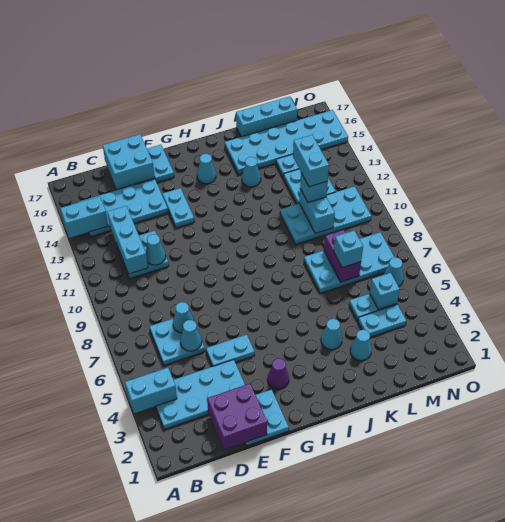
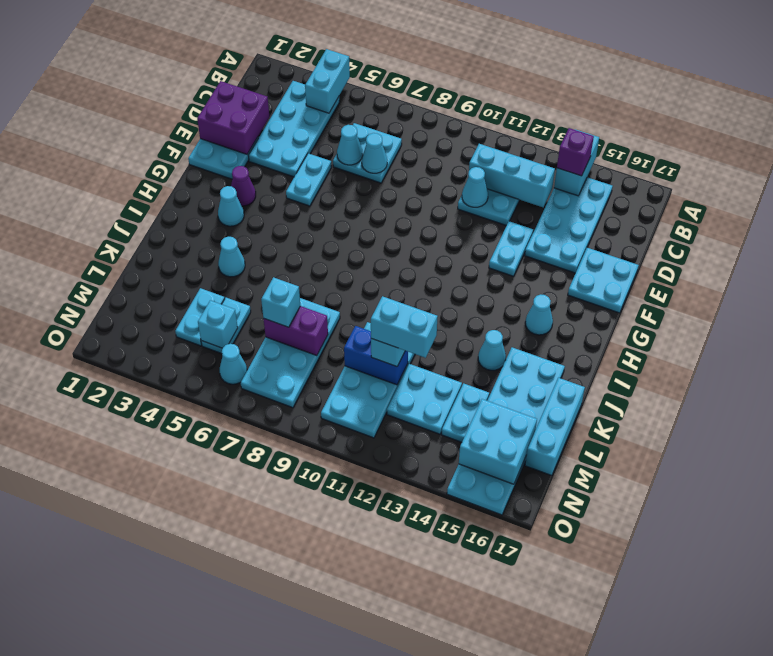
none -> purple brick B14 level 3
cyan brick D16:E17 level 2 -> cyan brick M15:N16 level 2
cyan plate F13:F14 level 1 -> cyan plate E13:F13 level 1
cyan cone K3 level 1 -> cyan cone H3 level 1
cyan brick L10:L11 level 2 -> blue brick L10:L11 level 2

